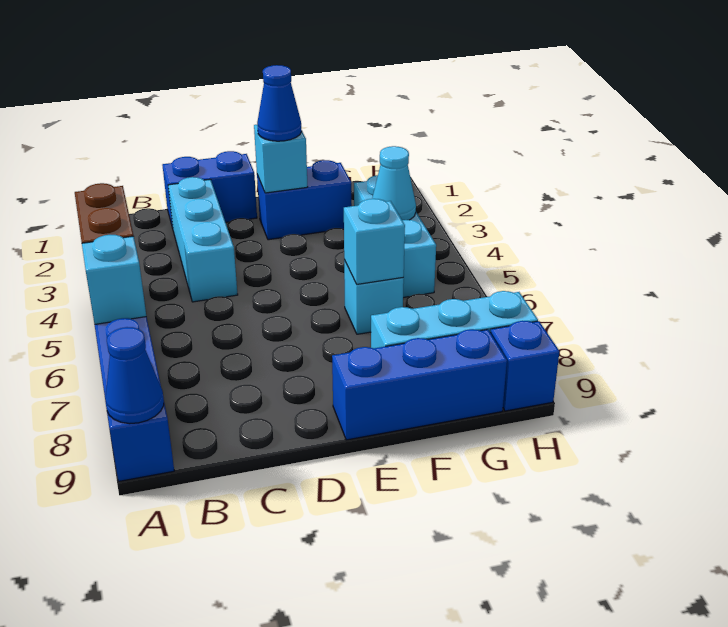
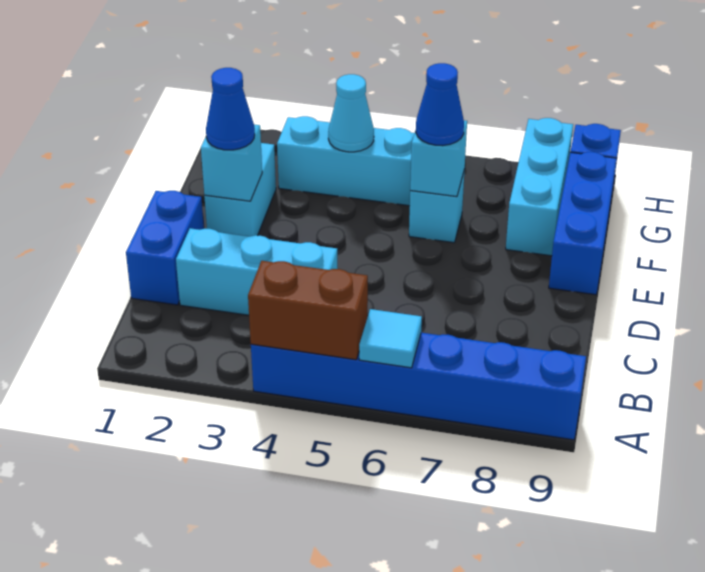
cyan brick A6 level 2 -> cyan tile A6 level 2
blue cone A9 level 2 -> blue cone F6 level 3
blue brick E2:F2 level 1 -> cyan brick E2:F2 level 1

